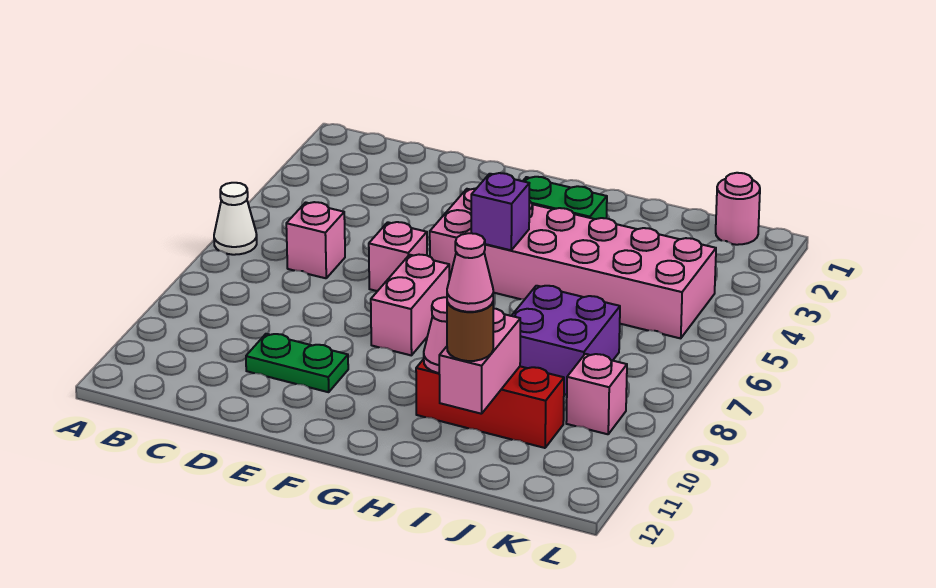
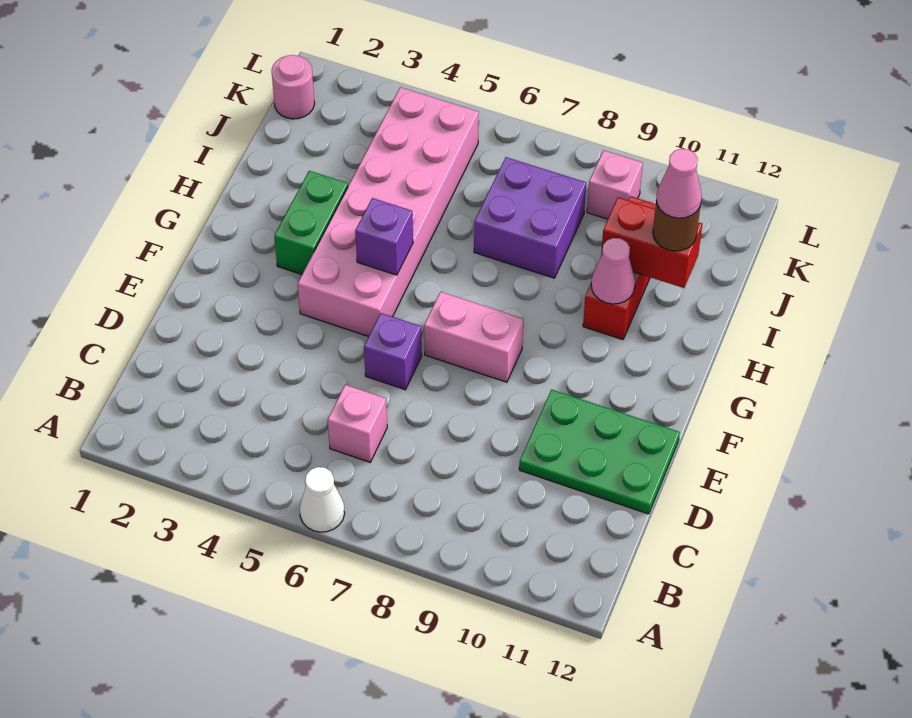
green plate D10:E10 level 1 -> green plate D10:E12 level 1
pink brick E6 level 1 -> purple brick E6 level 1
pink brick I10:I11 level 2 -> red brick I10:I11 level 2

